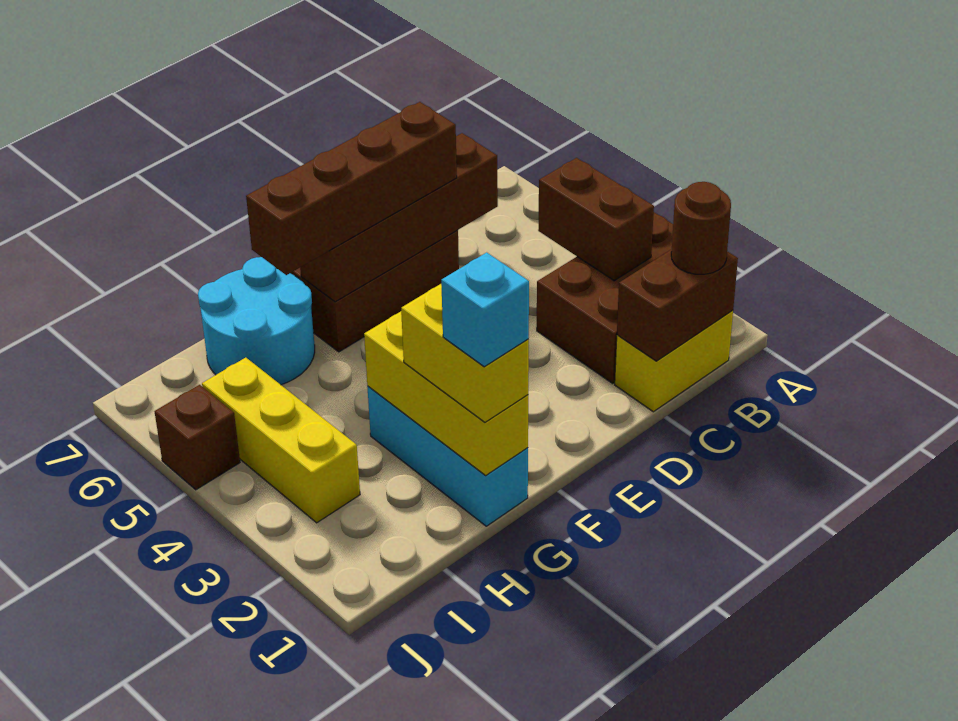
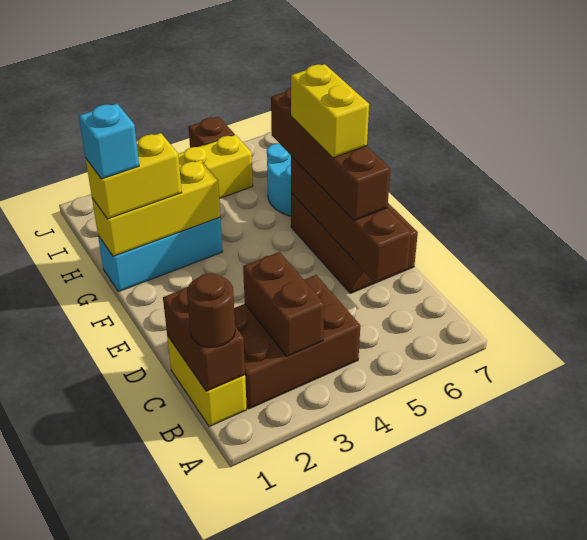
brown brick A2:C3 level 1 -> brown brick B2:C4 level 1
brown brick B3:B4 level 2 -> brown brick B3:C3 level 2
none -> yellow brick E6:F6 level 4

